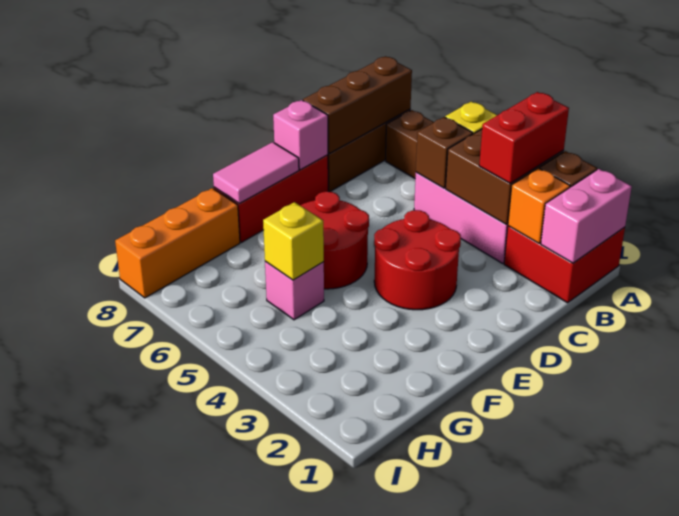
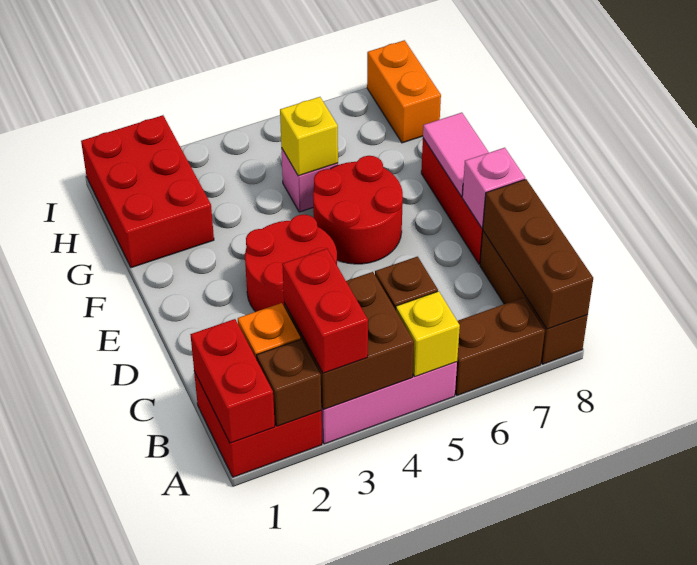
pink brick A1:B1 level 2 -> red brick A1:B1 level 2
none -> red brick G1:I2 level 1
orange brick G8:I8 level 1 -> orange brick H8:I8 level 1

